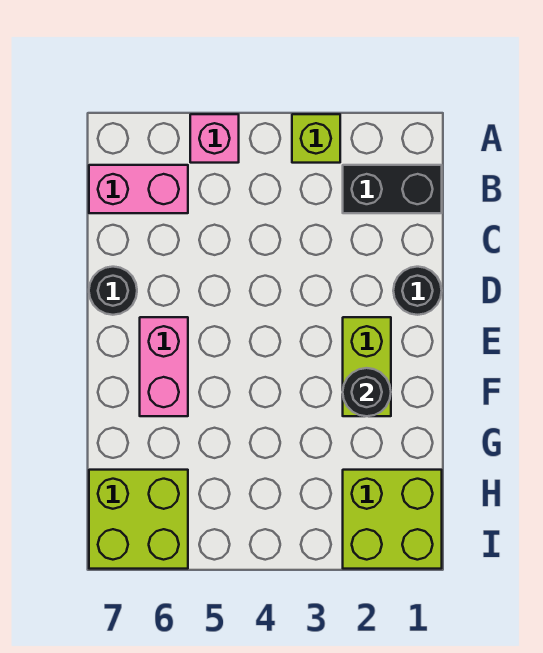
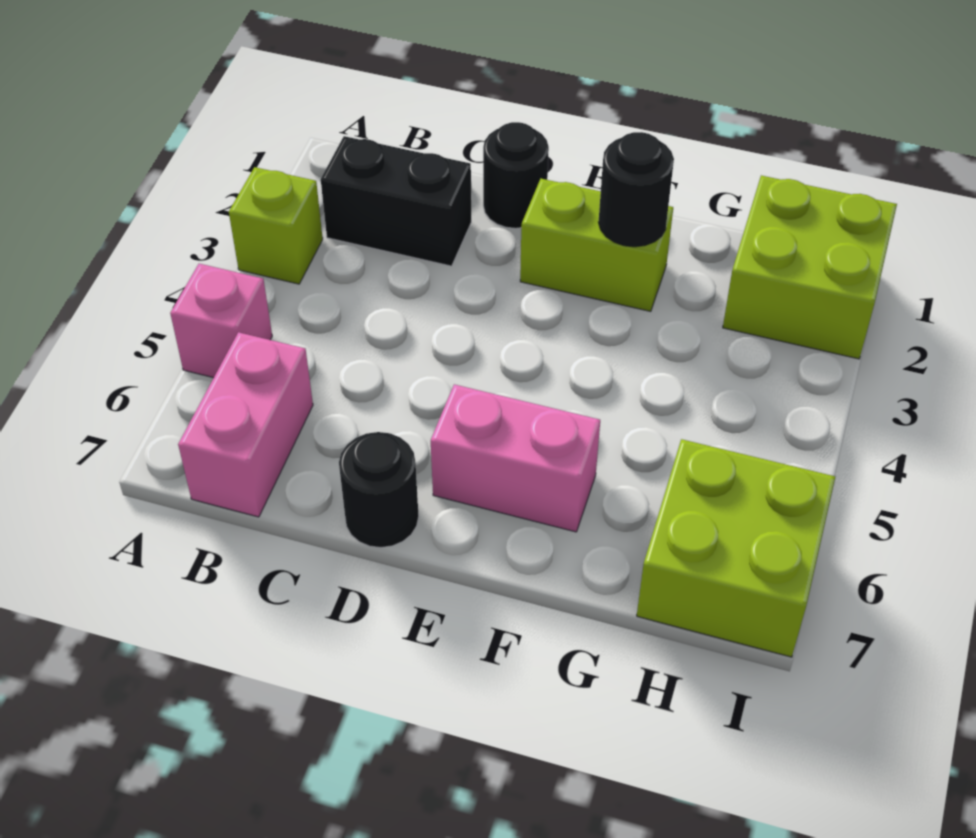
black brick B1:B2 level 1 -> black brick B2:C2 level 1

